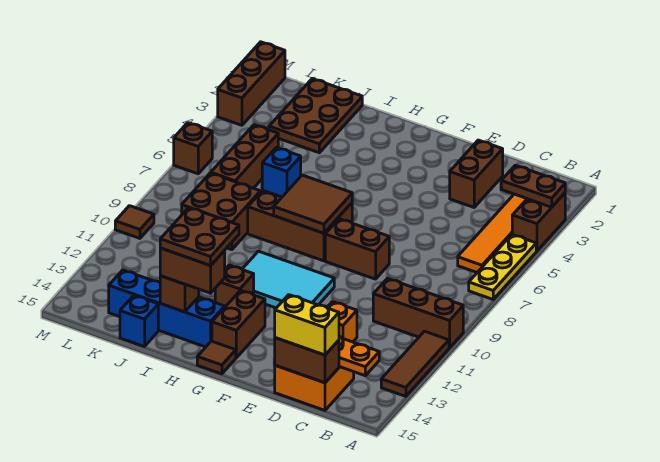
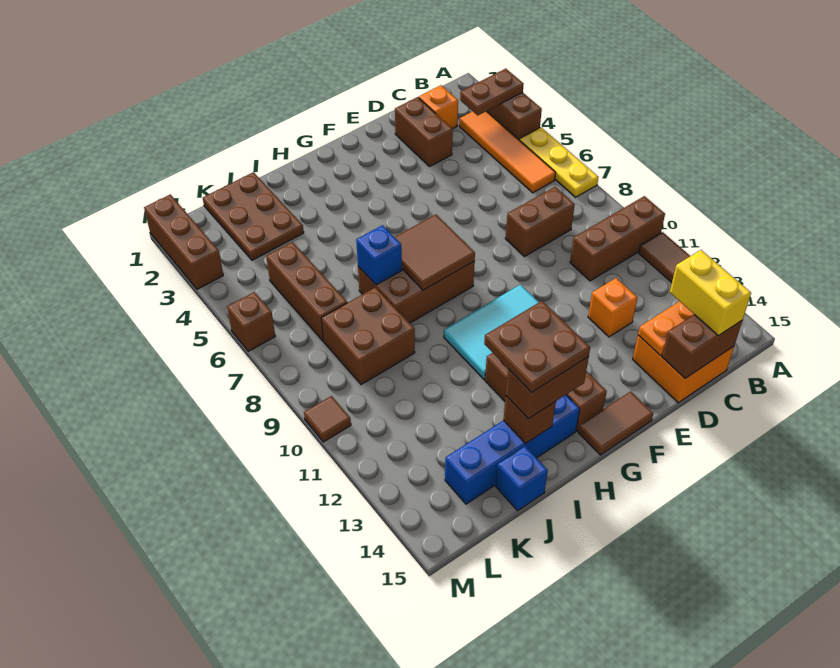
none -> orange brick C2 level 1
yellow brick C15:D15 level 3 -> yellow brick C14:C15 level 3
brown brick E8:F8 level 1 -> brown brick C8:D8 level 1
brown tile G15 level 1 -> brown tile F15:G15 level 1

